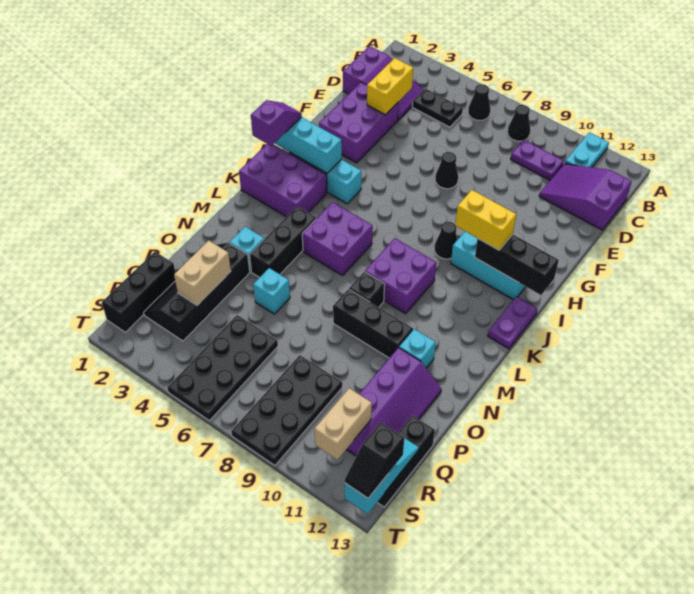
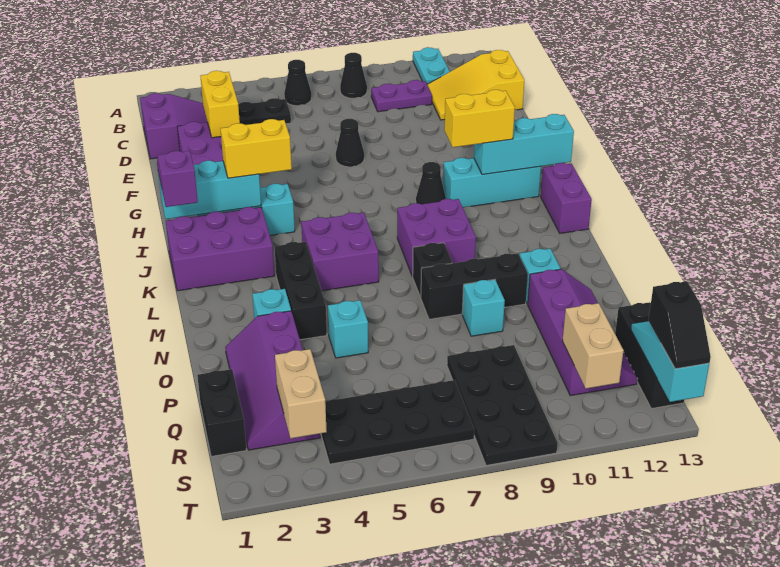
purple slope C11:D13 level 1 top 13 -> yellow slope C11:D13 level 1 top 13
none -> yellow brick I3:I4 level 3
black brick I11:I13 level 2 -> cyan brick I11:I13 level 2
purple plate J13:K13 level 1 -> purple brick J13:K13 level 1
black slope O2:R3 level 1 top 3 -> purple slope O2:R3 level 1 top 3
none -> cyan brick O9 level 1
tan brick P3:Q3 level 2 -> tan brick R3:S3 level 2
black brick Q1:S1 level 1 -> black brick Q1:R1 level 1
black plate Q5:T6 level 1 -> black plate R4:S7 level 1

